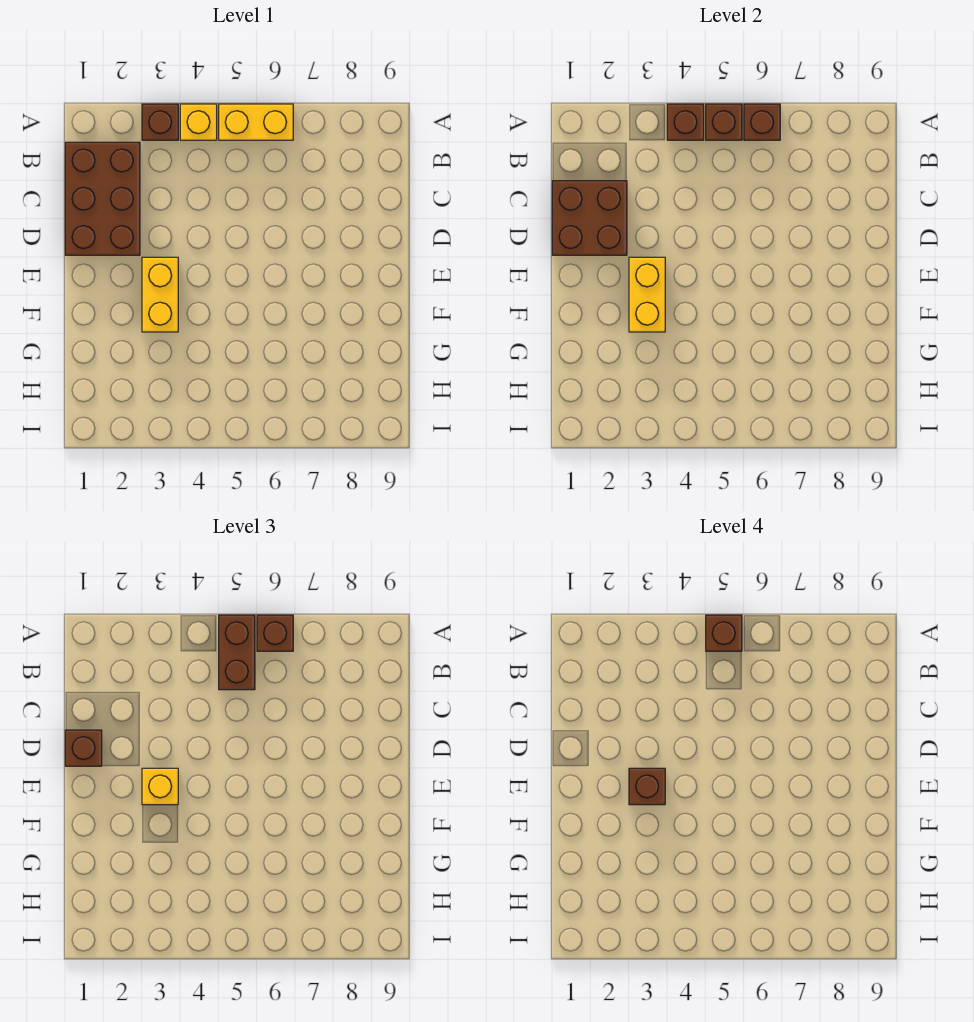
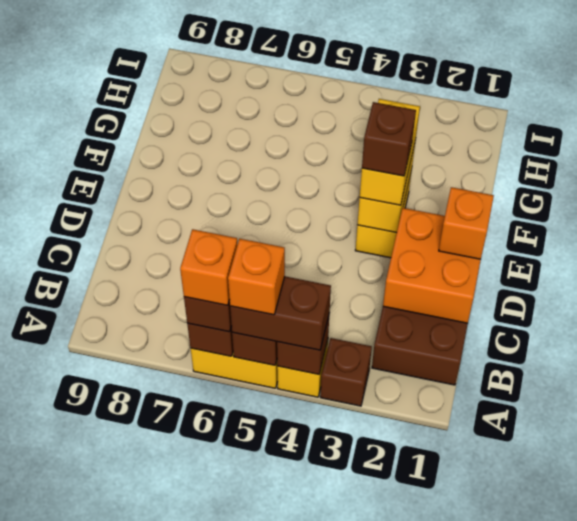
brown brick A5:B5 level 3 -> brown brick A4:A5 level 3
brown brick A5 level 4 -> orange brick A5 level 4
none -> orange brick A6 level 4
brown brick C1:D2 level 2 -> orange brick C1:D2 level 2
brown brick D1 level 3 -> orange brick D1 level 3
yellow brick E3 level 3 -> yellow brick E3:F3 level 3

